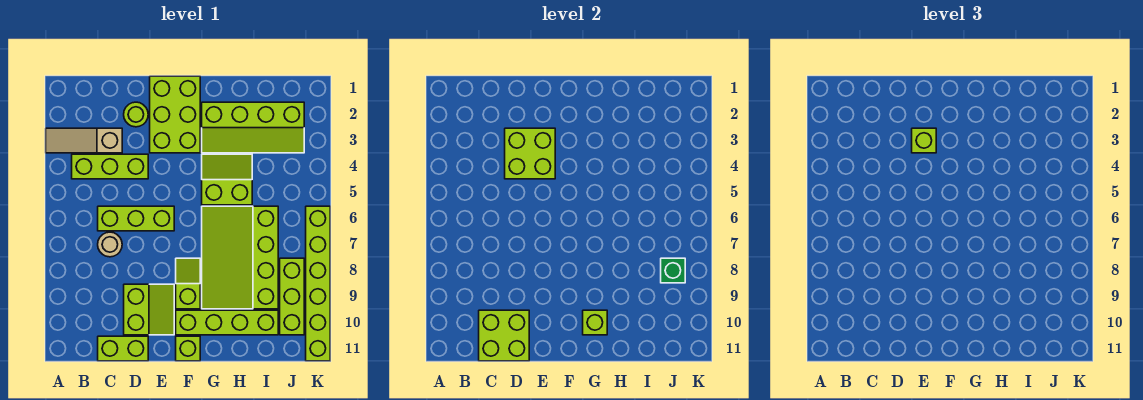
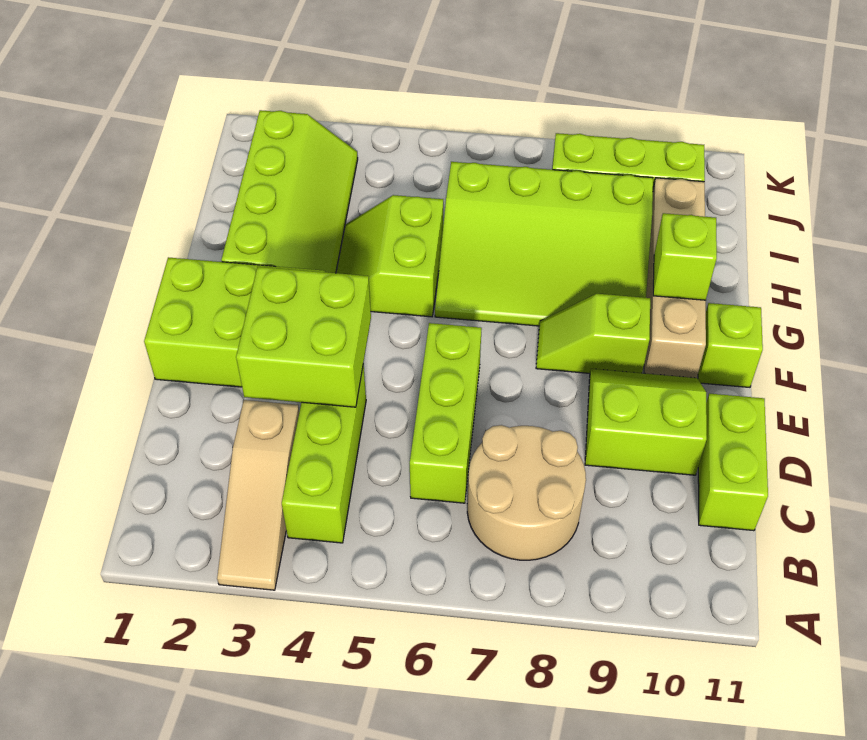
tan round brick C7 level 1 -> tan round brick B7:C8 level 1
lime brick C10:D11 level 2 -> none
lime round brick D2 level 1 -> none
lime brick E3 level 3 -> none
lime brick F10:I10 level 1 -> tan brick F10:I10 level 1
green brick J8 level 2 -> none
lime brick K6:K11 level 1 -> none

